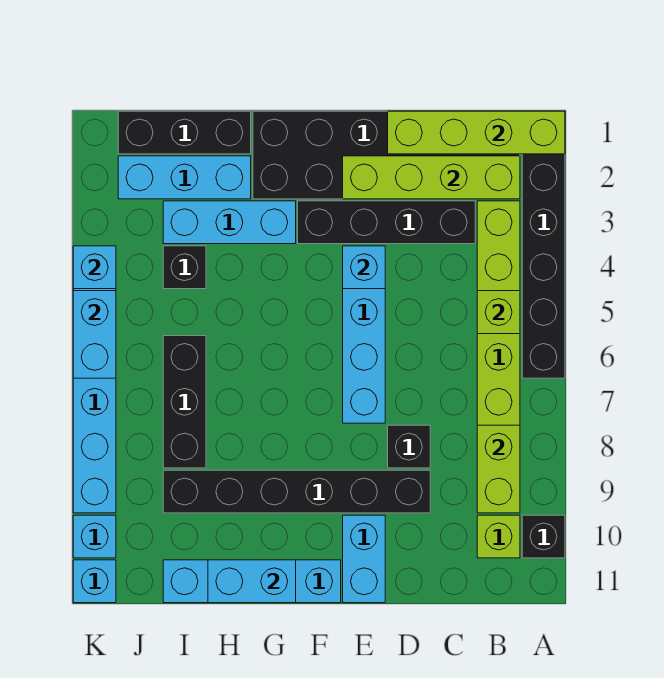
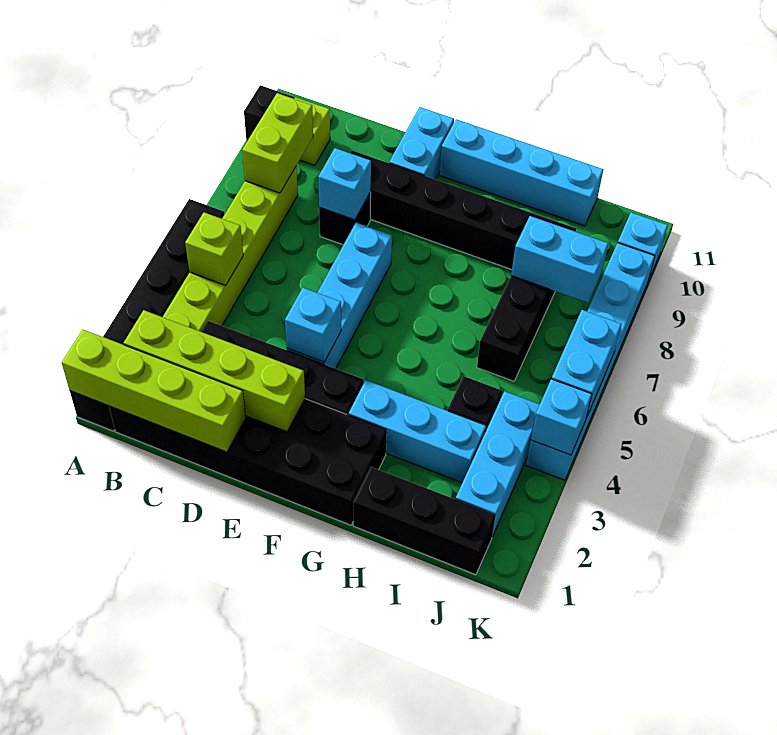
cyan brick G11:H11 level 2 -> cyan brick I8:J8 level 2
cyan brick H2:J2 level 1 -> cyan brick J2:J4 level 1
cyan brick K11 level 1 -> cyan brick D8 level 2

